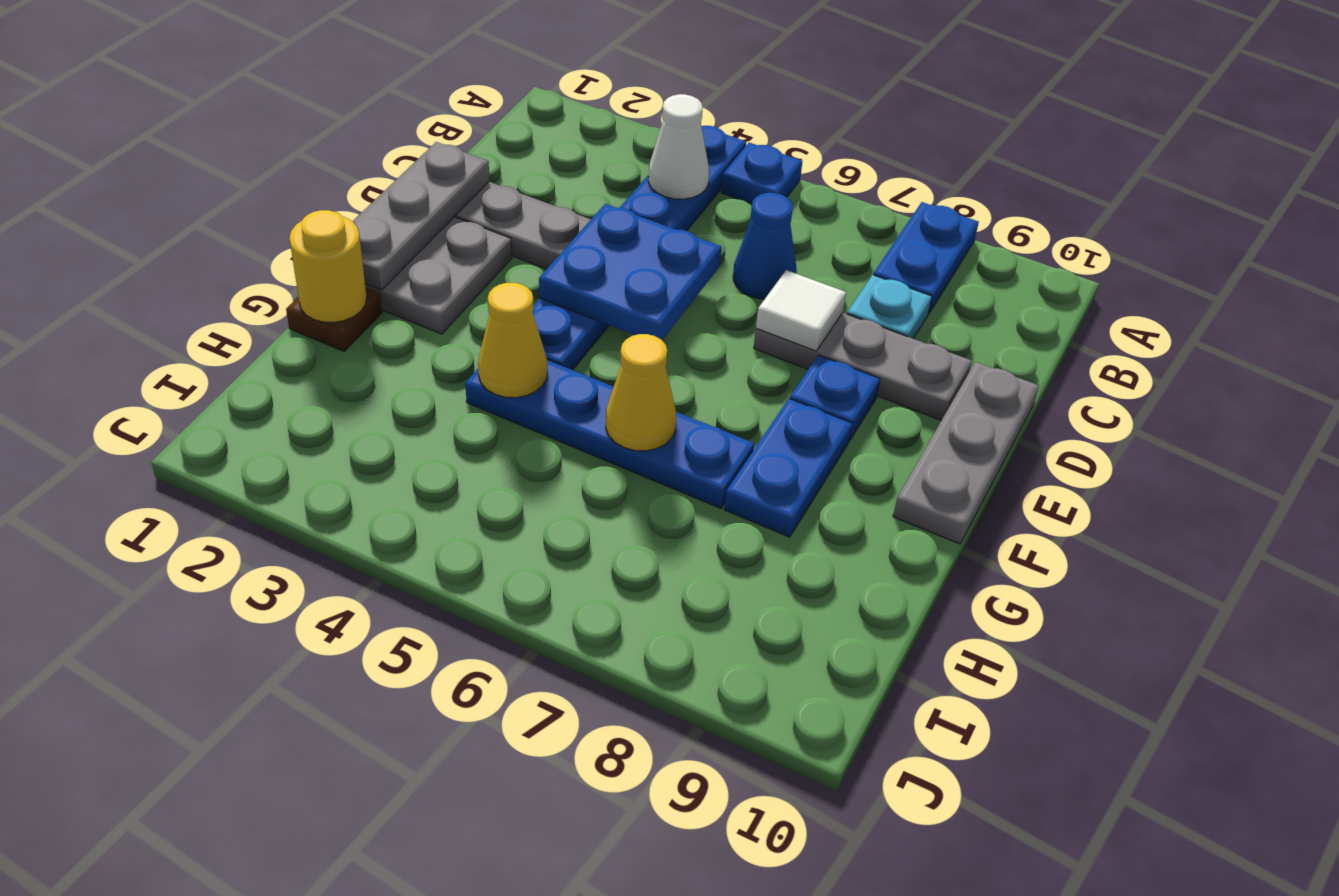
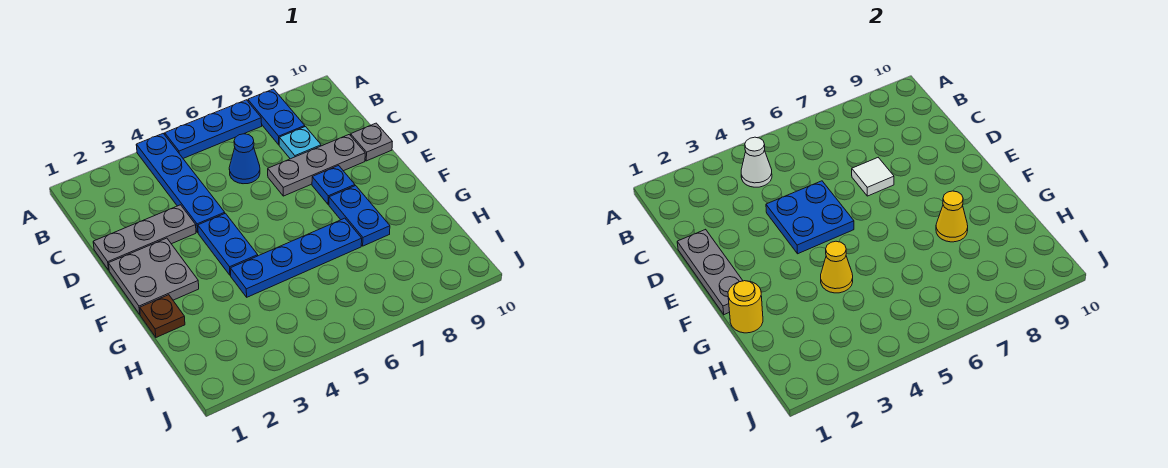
blue plate A5 level 1 -> blue plate A5:A7 level 1
grey plate D10:F10 level 1 -> grey plate D10 level 1
yellow cone G6 level 2 -> yellow cone G8 level 2

